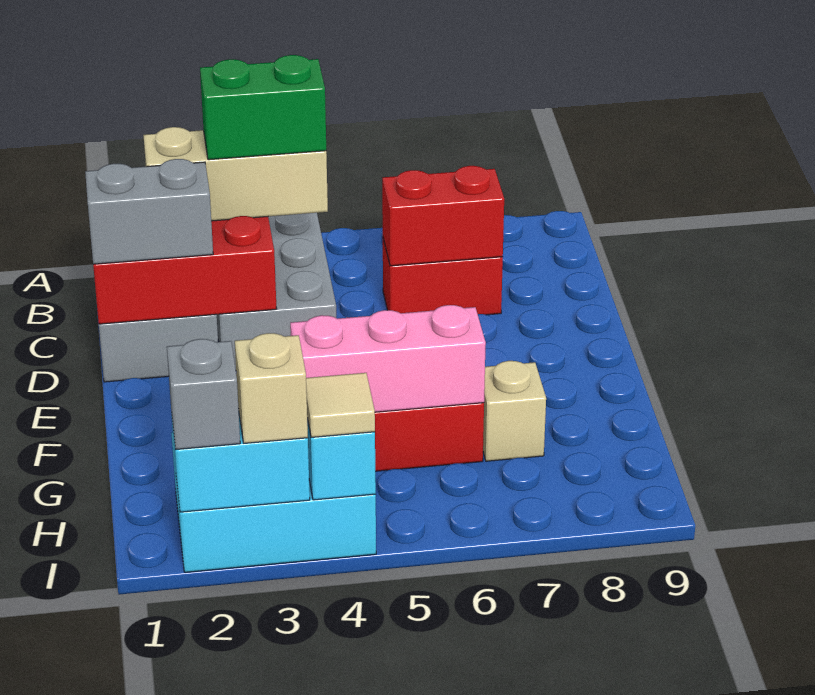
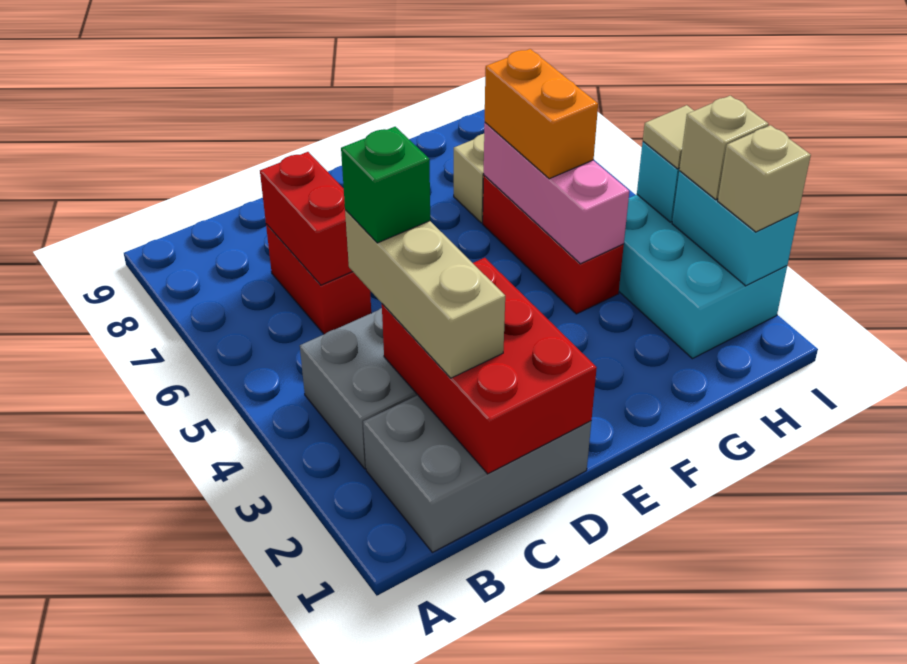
green brick C3:C4 level 4 -> green brick C4 level 4
grey brick D1:D2 level 3 -> none
none -> orange brick G5:G6 level 3
grey brick I2 level 3 -> tan brick I2 level 3

